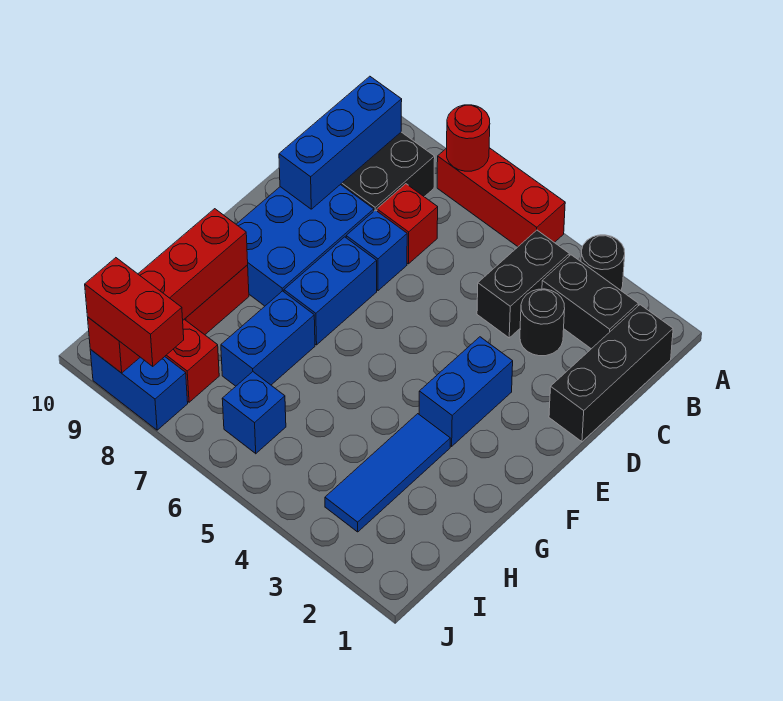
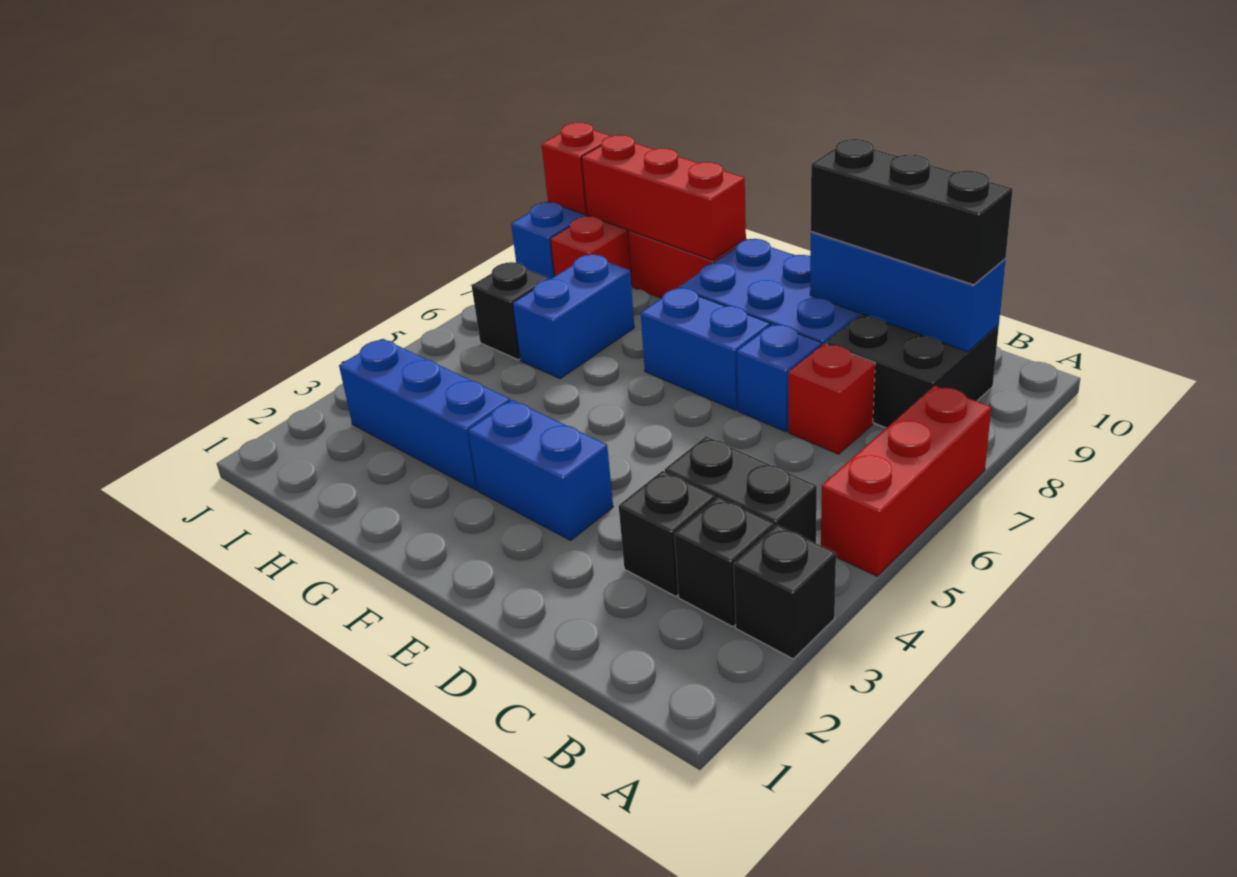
black round brick A3 level 1 -> black brick A3 level 1
red round brick A7 level 2 -> none
black brick B1:D1 level 1 -> black brick B9:D9 level 3
black brick B2:B3 level 1 -> black brick B3 level 1
black round brick C3 level 1 -> black brick C3 level 1
blue tile G3:I3 level 1 -> blue brick G3:I3 level 1
blue brick G7:H7 level 1 -> blue brick H6:H7 level 1
blue brick I6 level 1 -> black brick I6 level 1
red brick J8:J9 level 3 -> none

